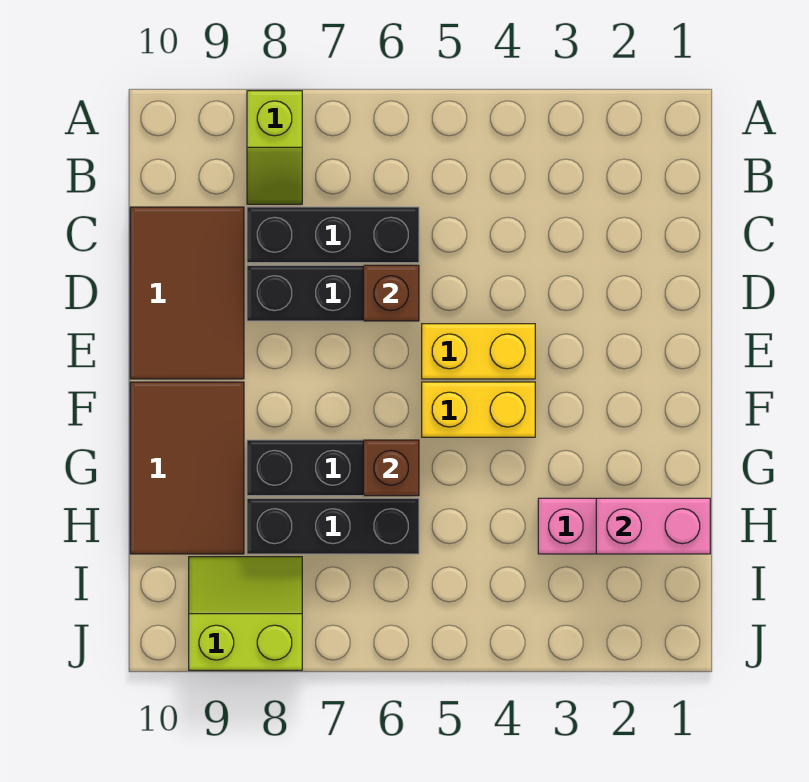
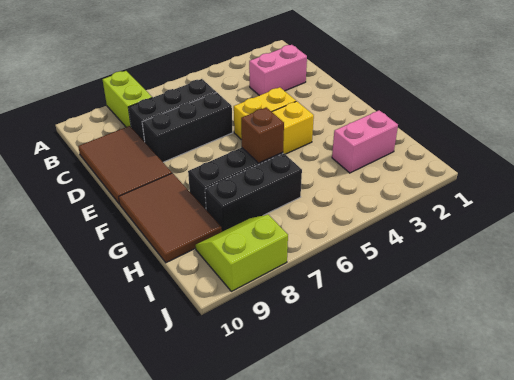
lime slope A8:B8 level 1 top A -> lime brick A8:B8 level 1
brown brick D6 level 2 -> none
pink brick H1:H2 level 2 -> pink brick C2:C3 level 1

